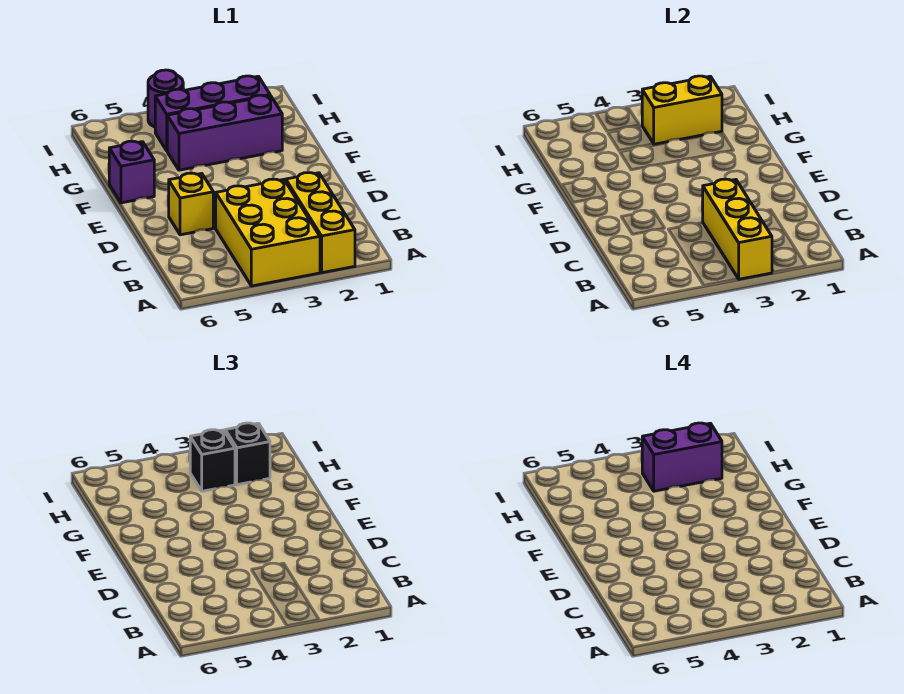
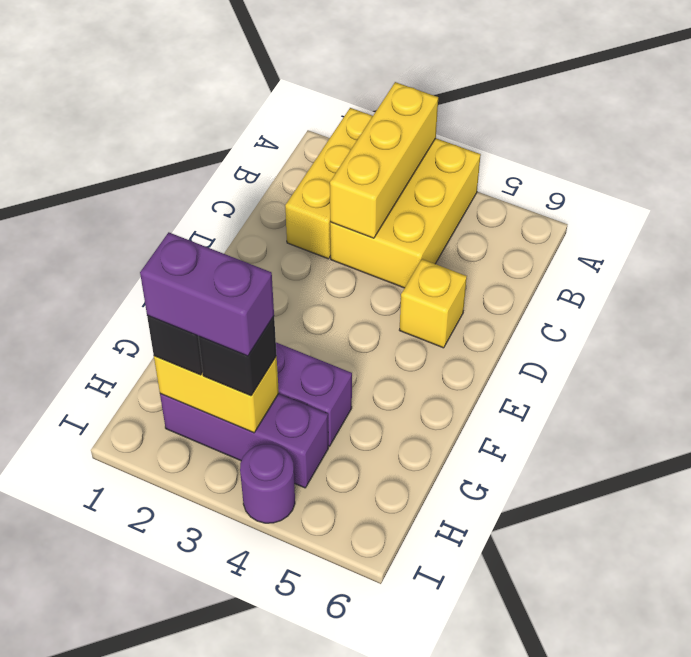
purple brick F6 level 1 -> none

